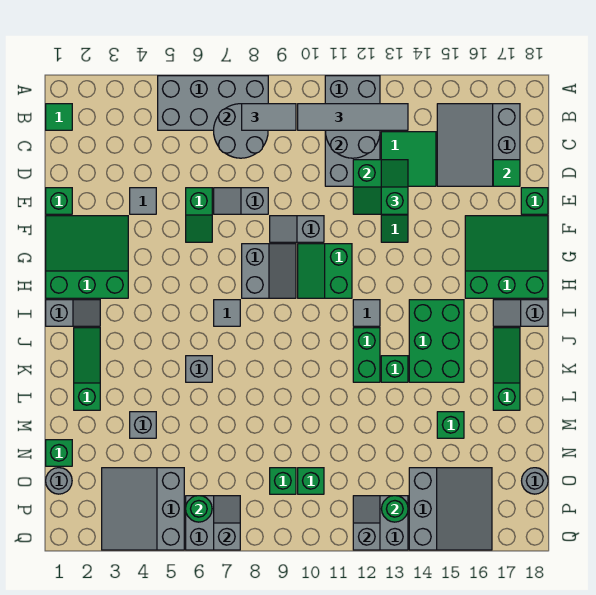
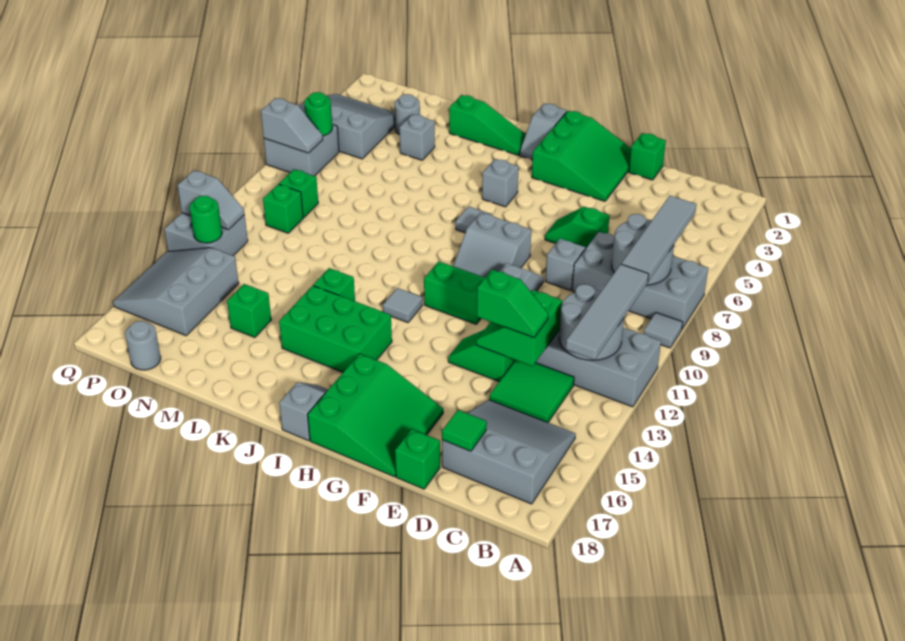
grey brick A5:B8 level 1 -> grey brick A7:D8 level 1
green tile B1 level 1 -> none
grey tile B8:B9 level 3 -> grey tile B6:B9 level 3
grey tile E4 level 1 -> grey tile A9 level 1
green brick J12:K12 level 1 -> none
green slope J17:L17 level 1 top L -> none
grey brick K6 level 1 -> grey brick I5 level 1
green brick N1 level 1 -> none
grey round brick O1 level 1 -> grey round brick N3 level 1
grey slope O14:Q16 level 1 top 14 -> grey slope O14:Q16 level 1 top O

